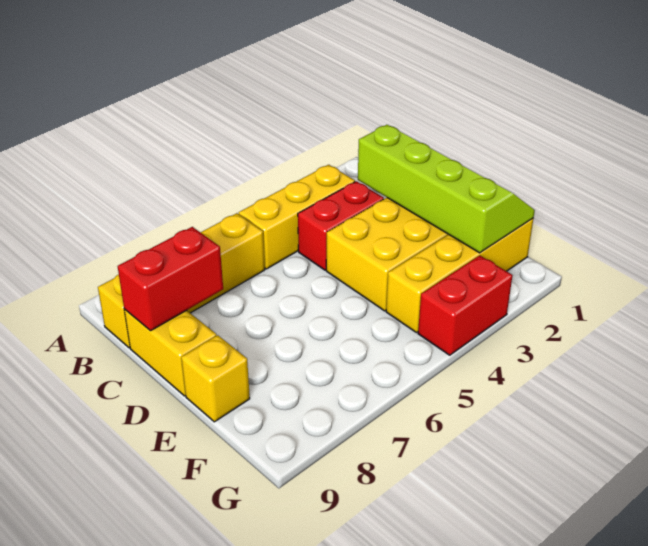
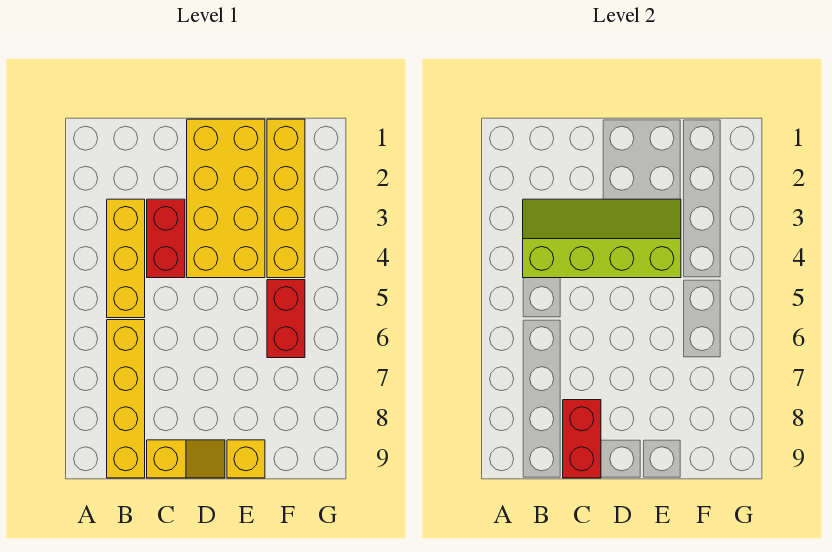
lime slope C1:F2 level 2 top 2 -> lime slope B3:E4 level 2 top 4
yellow brick C9:D9 level 1 -> yellow slope C9:D9 level 1 top C
red brick G3:G4 level 1 -> red brick F5:F6 level 1

